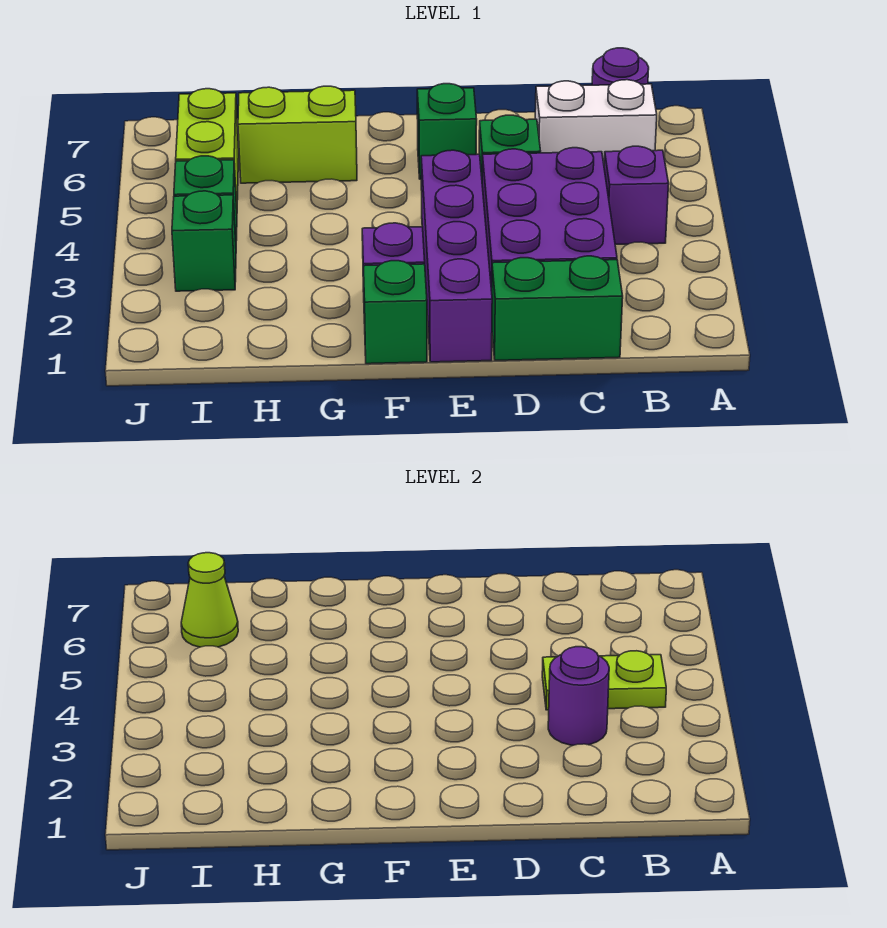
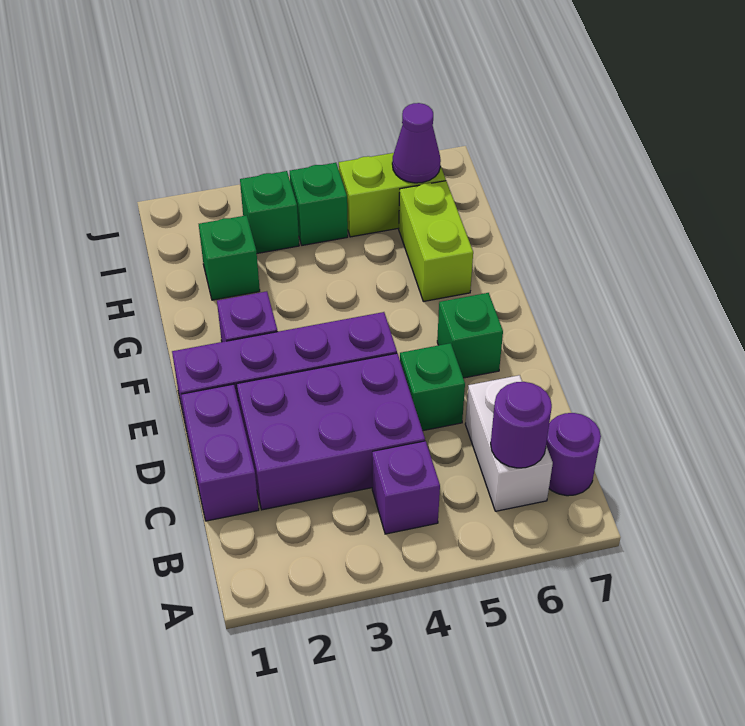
lime plate B4:C4 level 2 -> none
green brick C1:D1 level 1 -> purple brick C1:D1 level 1
purple round brick C3 level 2 -> purple round brick B6 level 2
green brick F1 level 1 -> green brick H2 level 1
lime cone I6 level 2 -> purple cone I6 level 2

